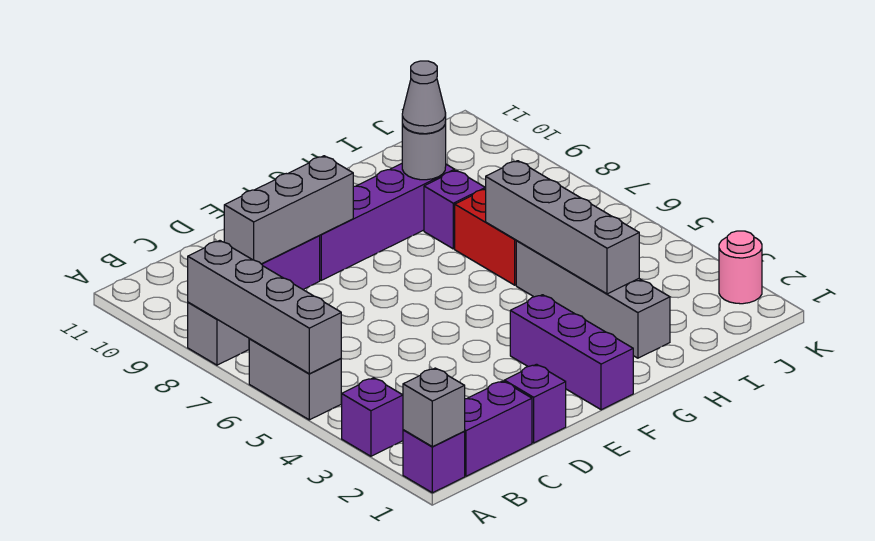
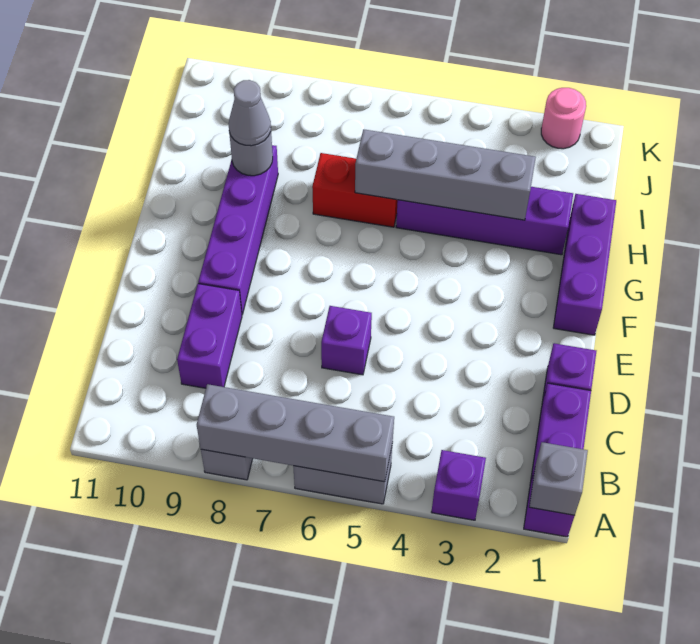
grey brick C9:E9 level 2 -> none
purple brick F1:F3 level 1 -> purple brick F1:H1 level 1
grey brick H2:H5 level 1 -> purple brick H2:H5 level 1
purple brick H8 level 1 -> purple brick D6 level 1

